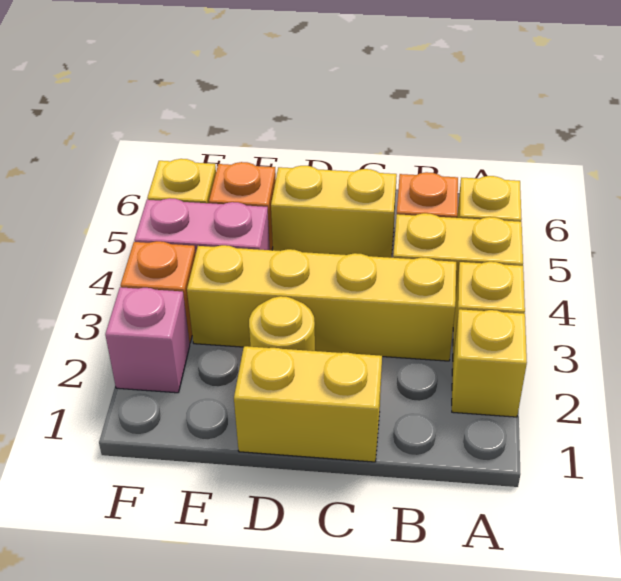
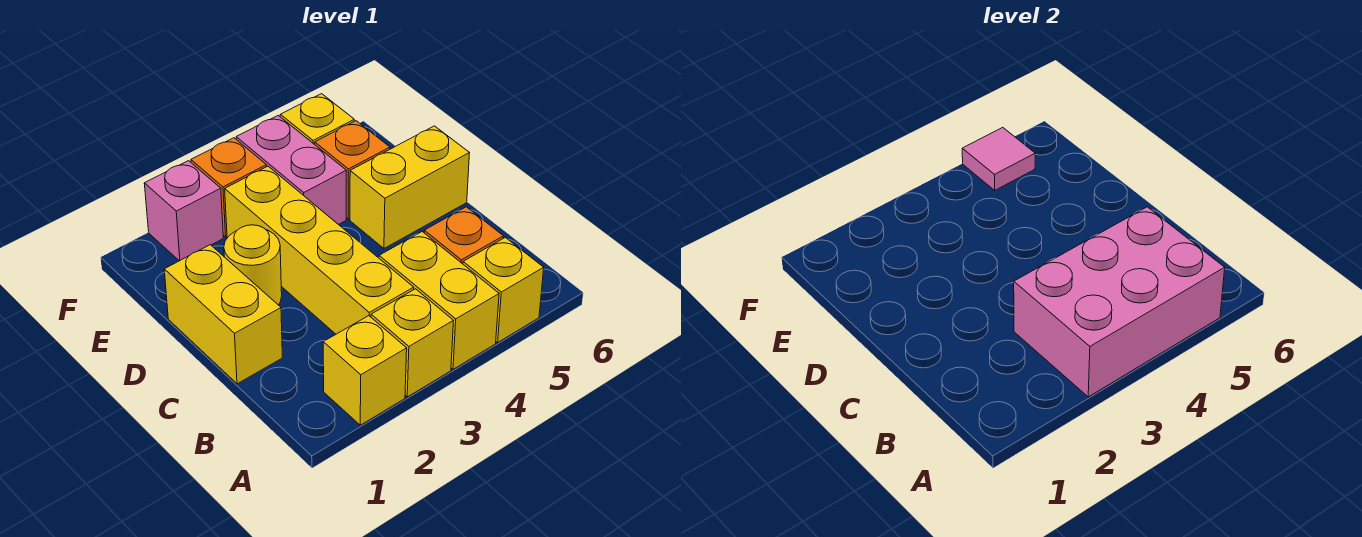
none -> pink brick A3:B5 level 2
yellow brick C5:D5 level 1 -> yellow brick D5:D6 level 1
none -> pink tile F5 level 2

